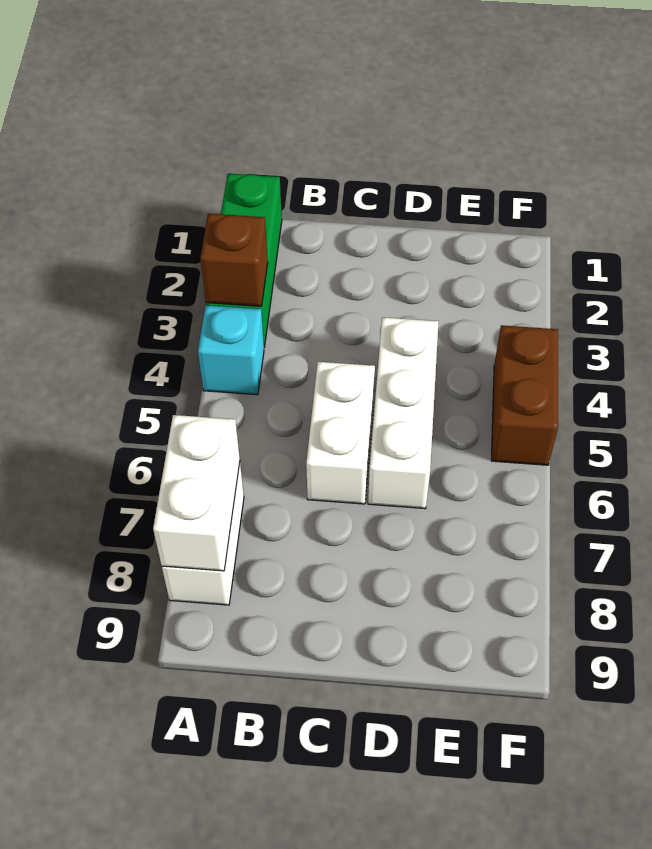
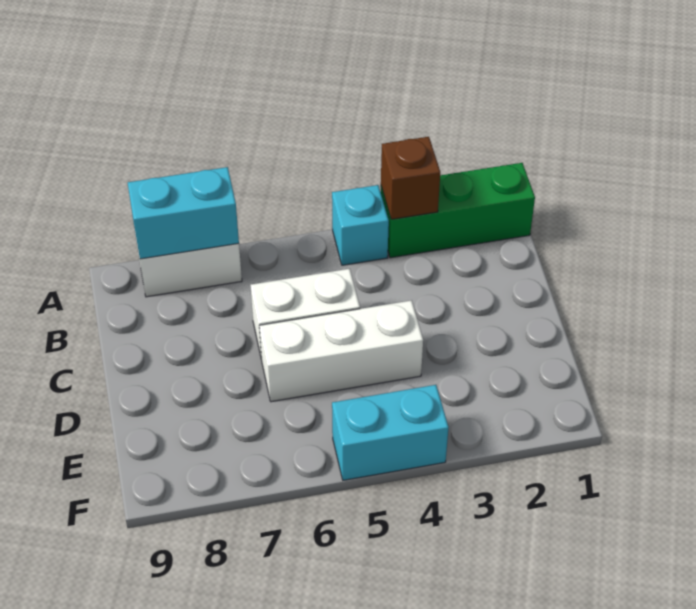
white brick A7:A8 level 2 -> cyan brick A7:A8 level 2
brown brick F4:F5 level 1 -> cyan brick F4:F5 level 1

